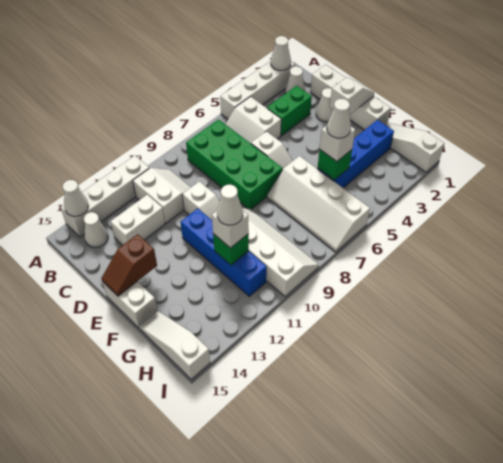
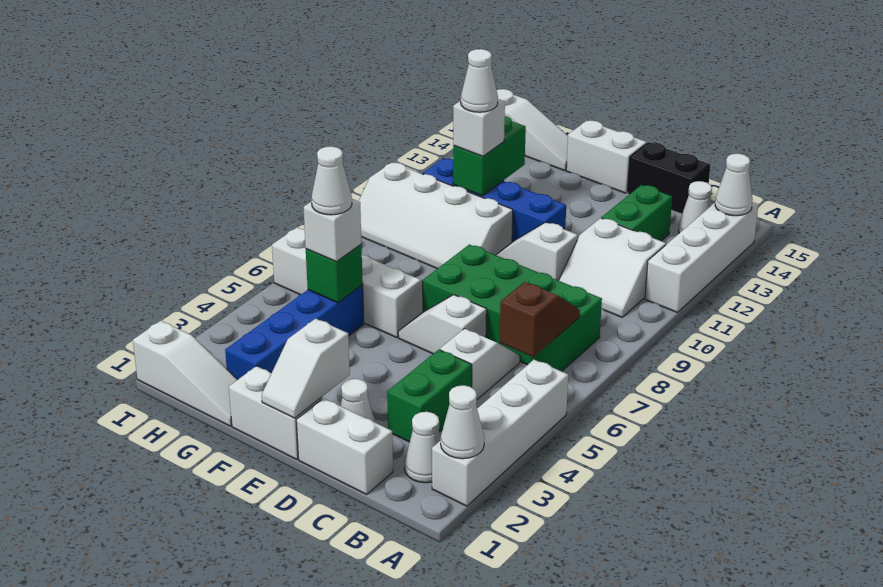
white slope B5:C6 level 1 top 5 -> white slope C5:C6 level 1 top 5
white brick C12:C13 level 1 -> green brick C12:C13 level 1
none -> black brick C15:D15 level 1
brown slope E14:E15 level 2 top 14 -> brown slope B6:B7 level 2 top 6
green brick G11 level 2 -> green brick G11:G12 level 2

